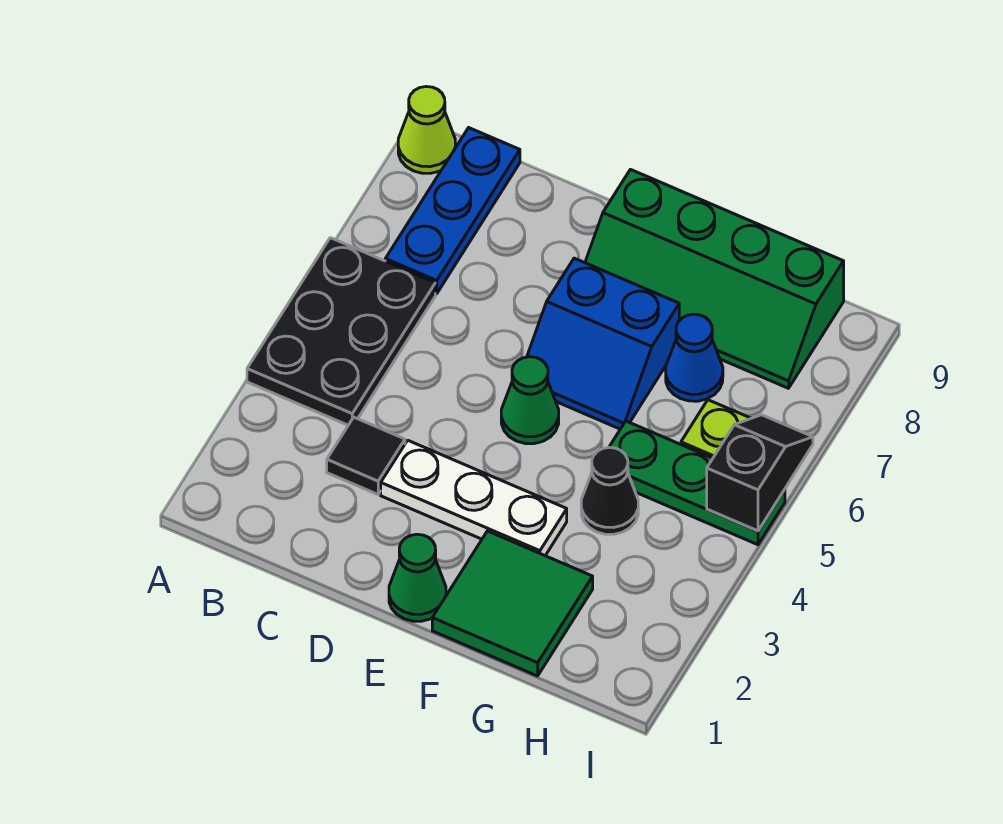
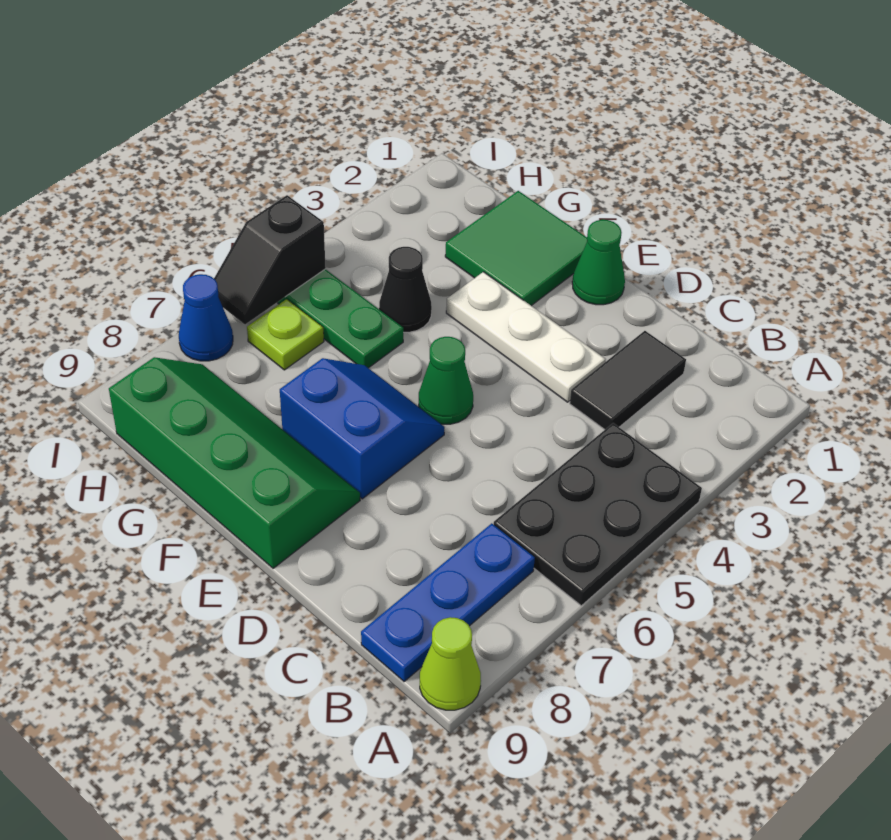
black tile C3 level 1 -> black tile C2:C3 level 1
blue cone G7 level 1 -> blue cone I7 level 1

